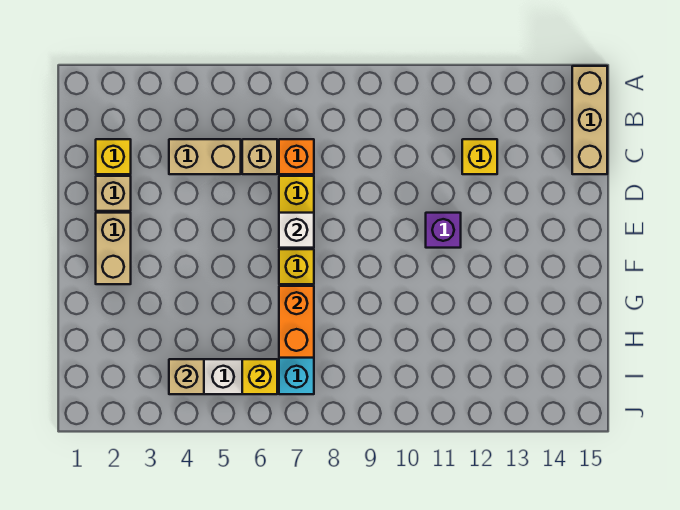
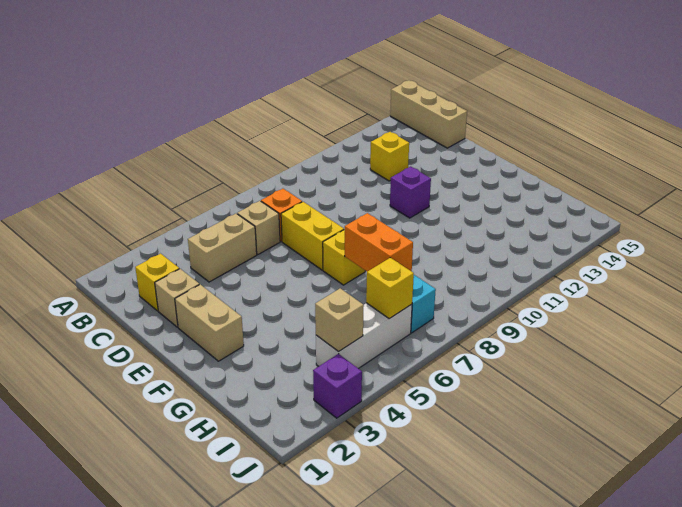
white brick E7 level 2 -> none
none -> purple brick J3 level 1

